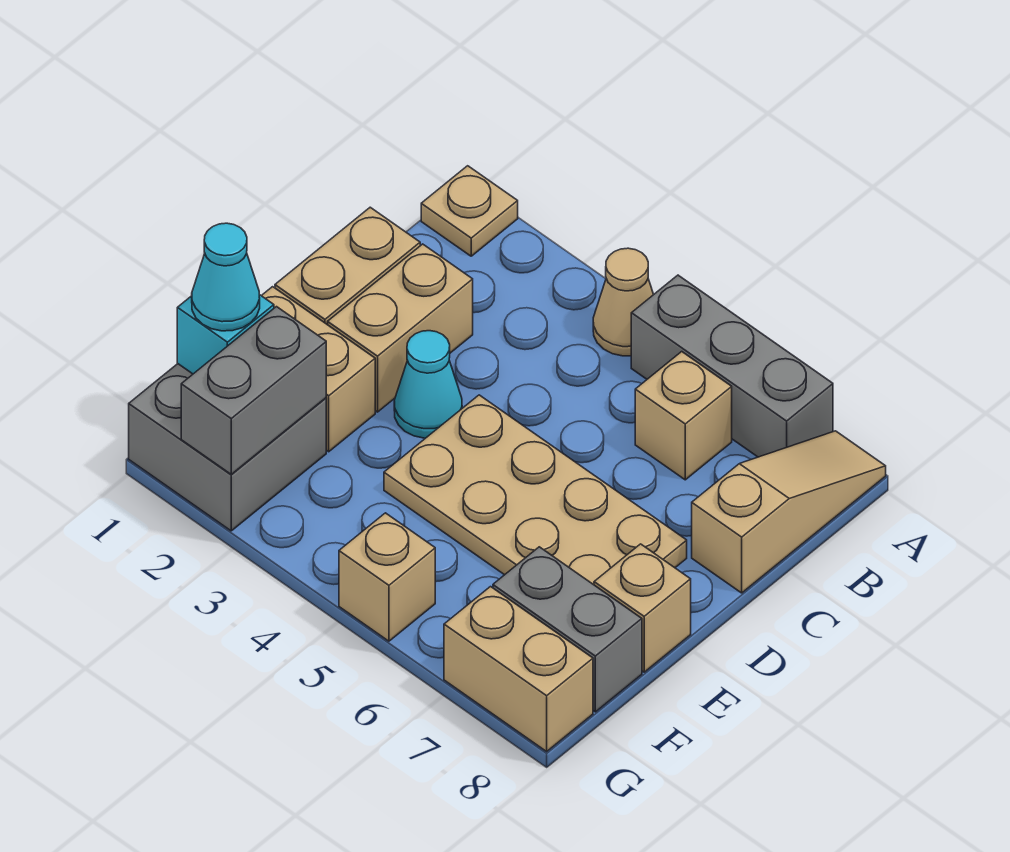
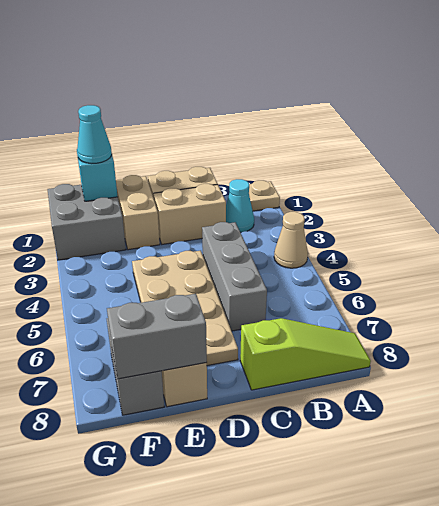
grey brick A5:A7 level 1 -> grey brick C4:C6 level 1
tan slope A8:C8 level 1 top C -> lime slope A8:C8 level 1 top C
tan brick B6 level 1 -> none
cyan cone D3 level 1 -> cyan cone B2 level 1
grey brick F2:G2 level 2 -> grey brick E8:F8 level 2
tan brick G5 level 1 -> none
tan brick G7:G8 level 1 -> none

